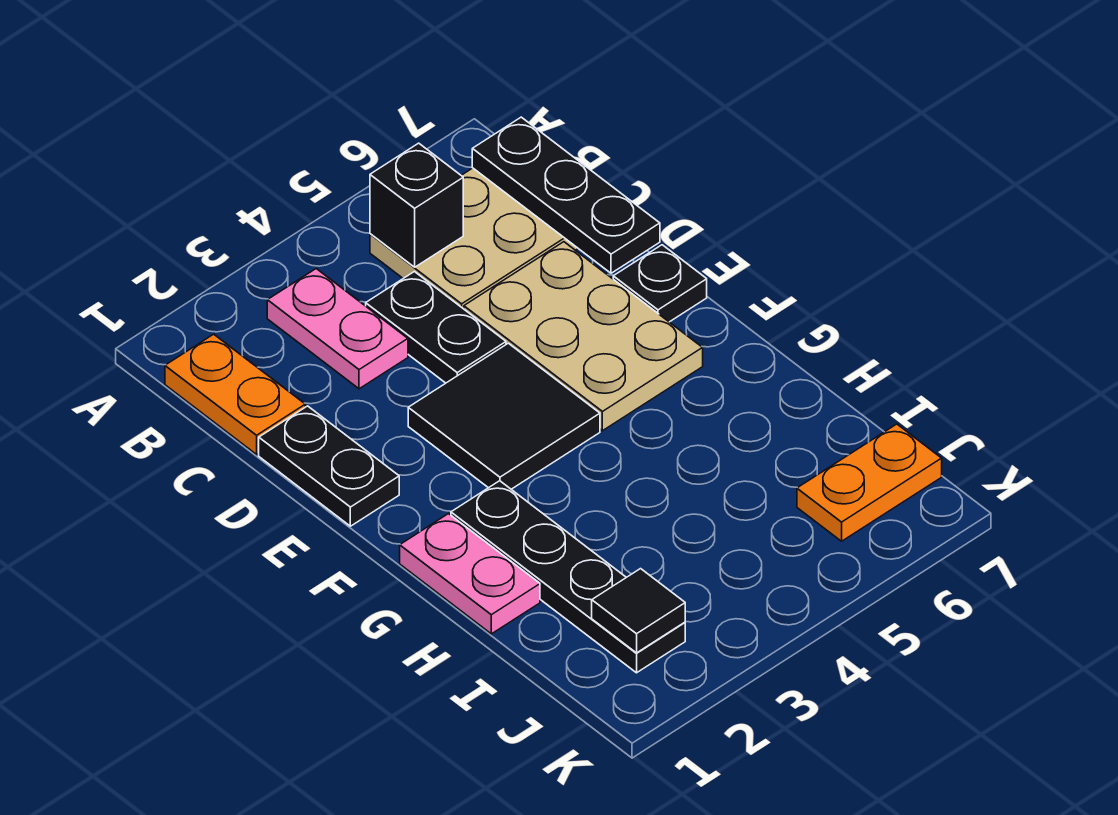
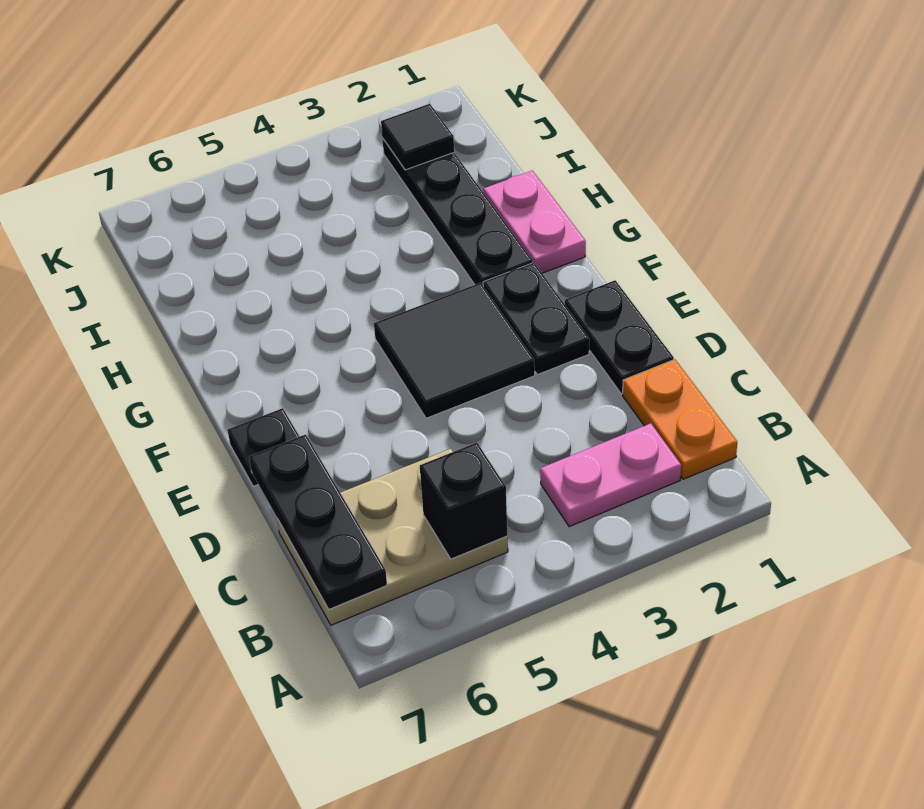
pink plate B3:C3 level 1 -> pink plate B2:B3 level 1
black plate C4:D4 level 1 -> black plate E2:F2 level 1
tan plate D5:F6 level 1 -> none
orange plate J6:J7 level 1 -> none

